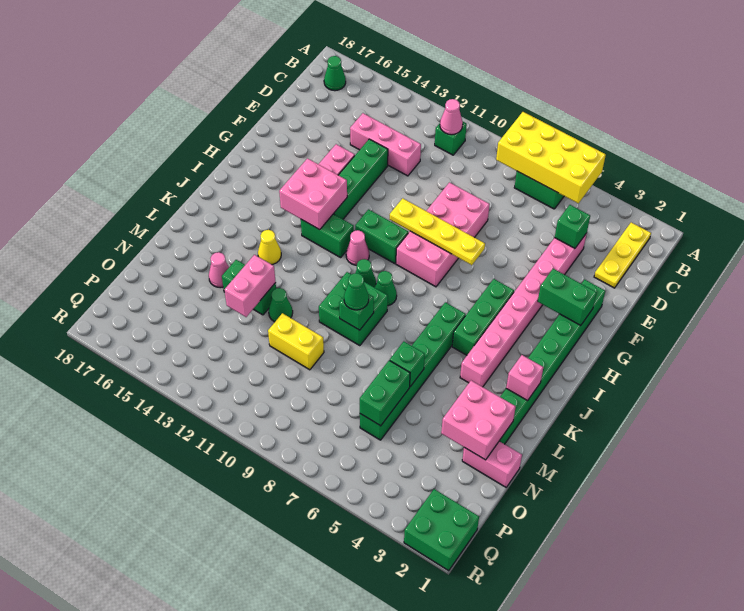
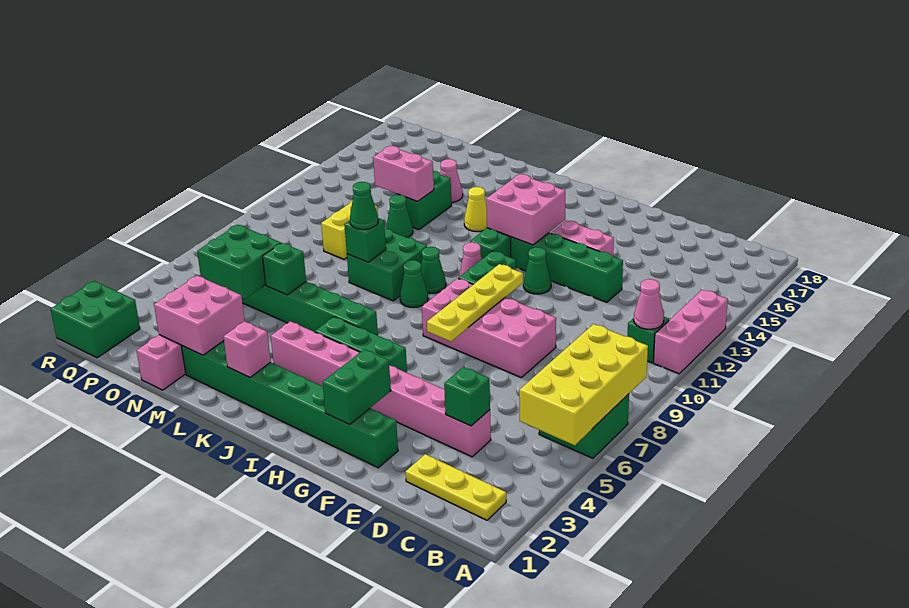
green cone B17 level 1 -> green cone G12 level 1
pink brick D12:D14 level 1 -> pink brick A11:A13 level 1
green brick N6:O6 level 2 -> green brick N5:O6 level 2

